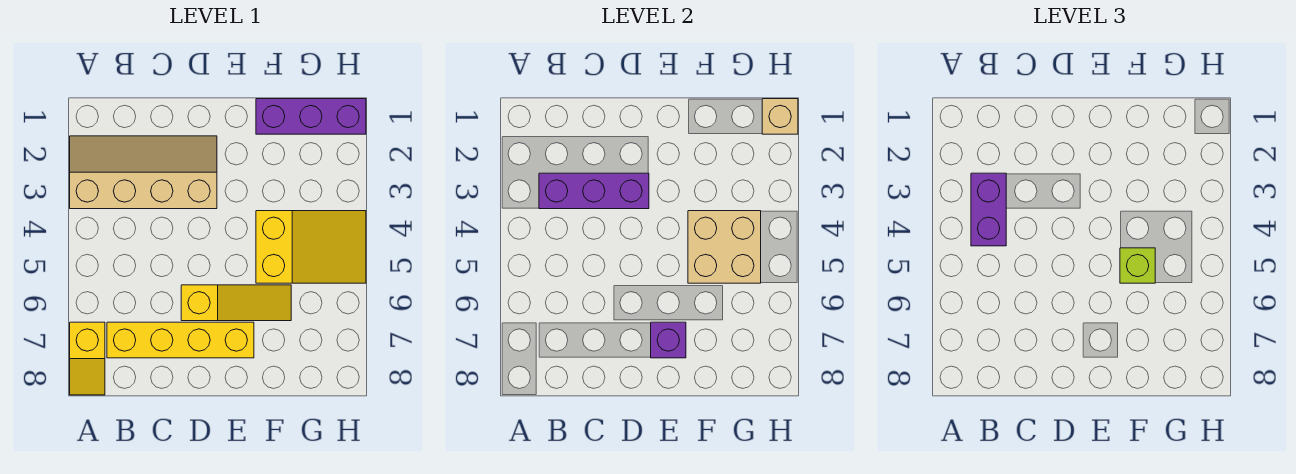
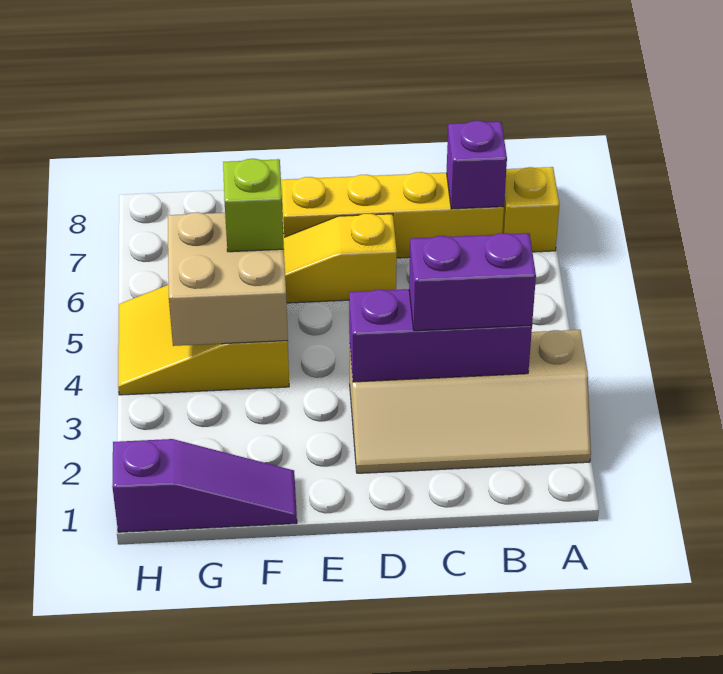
purple brick B3:B4 level 3 -> purple brick B3:C3 level 3
purple brick E7 level 2 -> purple brick B7 level 2
purple brick F1:H1 level 1 -> purple slope F1:H1 level 1 top H
tan brick H1 level 2 -> none

